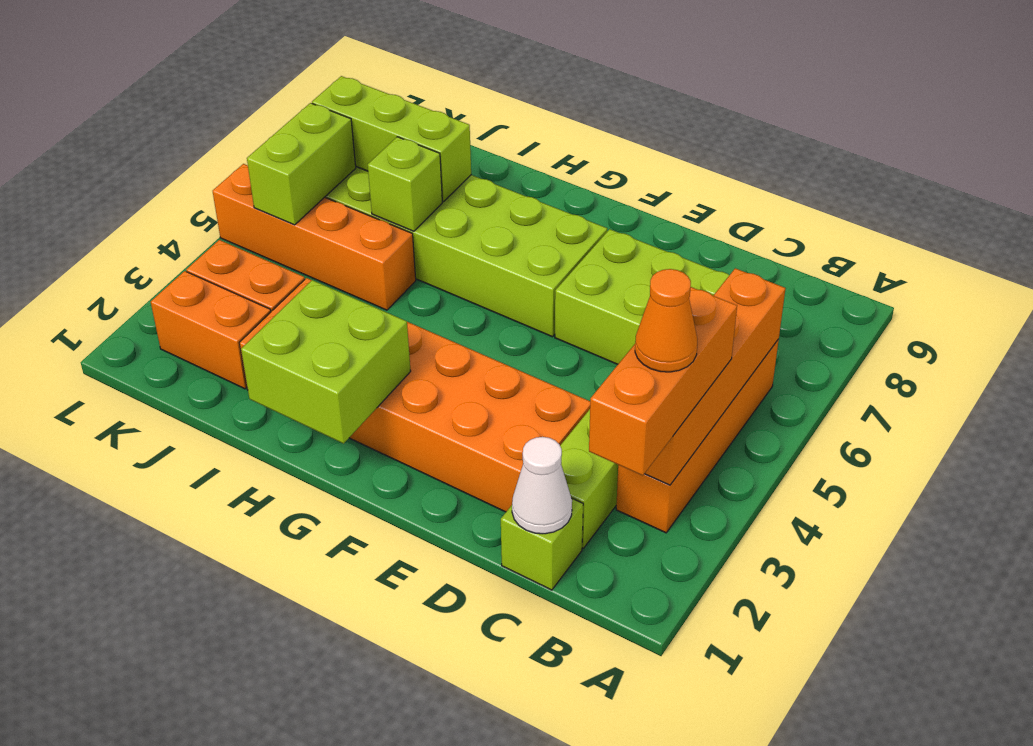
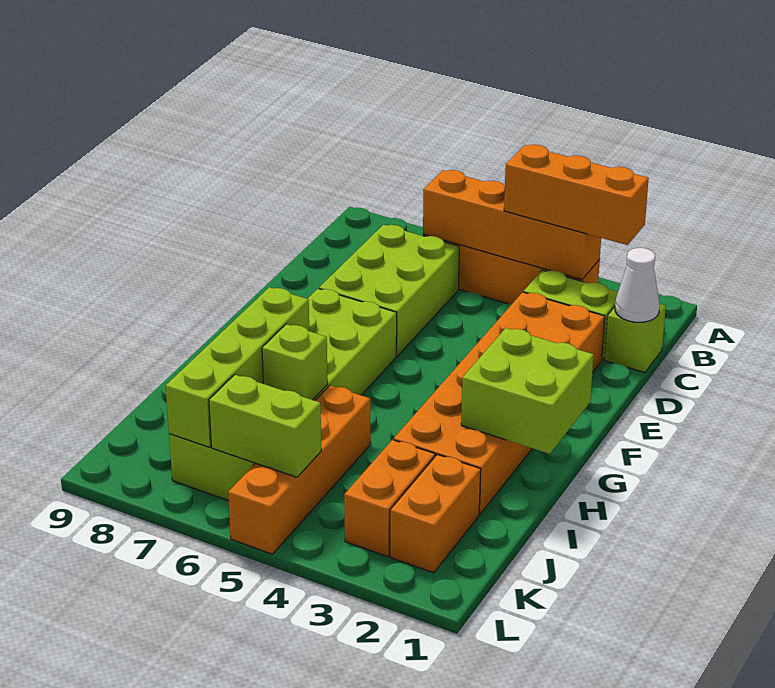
orange cone B3 level 4 -> none
lime brick I7:K7 level 2 -> lime brick H7:K7 level 2

